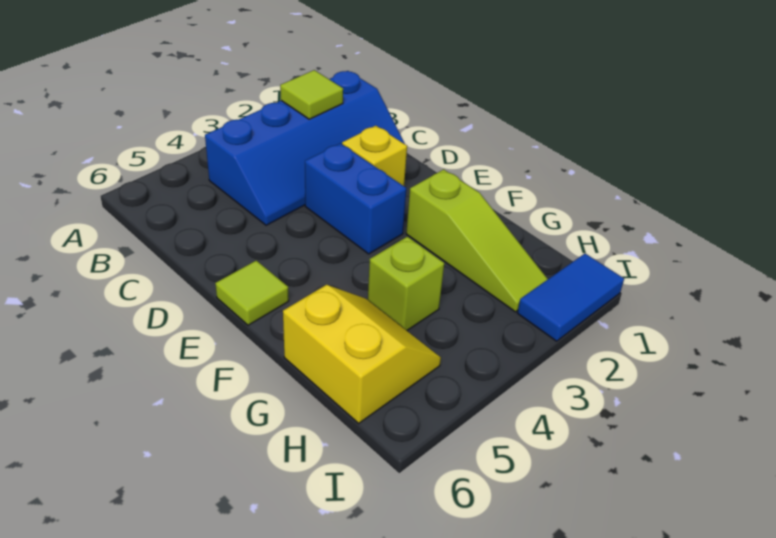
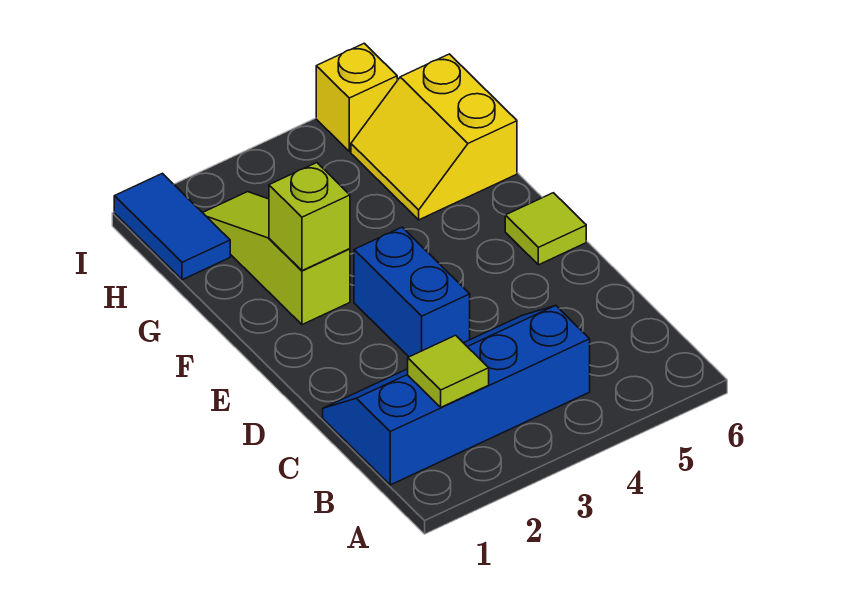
yellow brick D2 level 1 -> yellow brick I5 level 1
lime brick G4 level 1 -> lime brick F2 level 2
blue tile I1:I2 level 1 -> blue tile H1:I1 level 1

